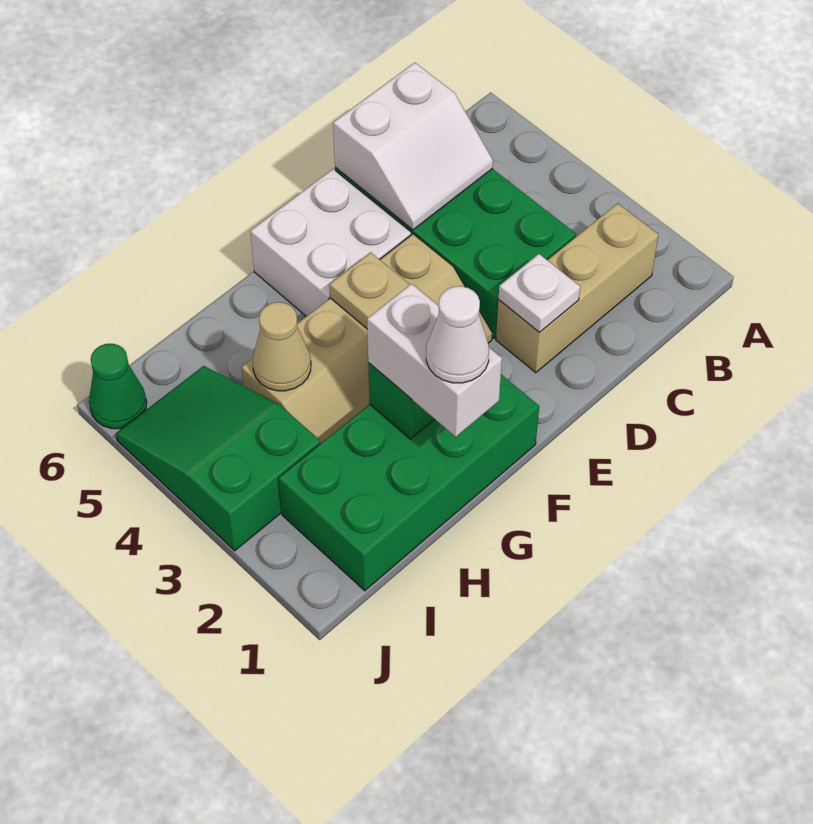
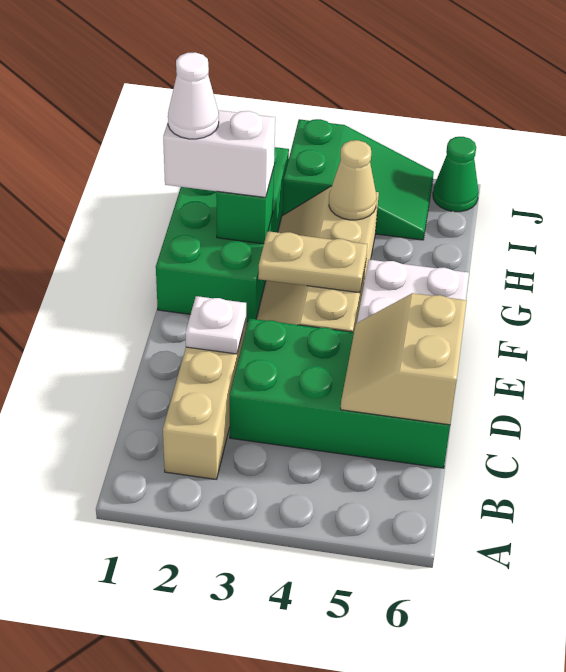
white slope C5:D6 level 2 top 6 -> tan slope C5:D6 level 2 top 6

